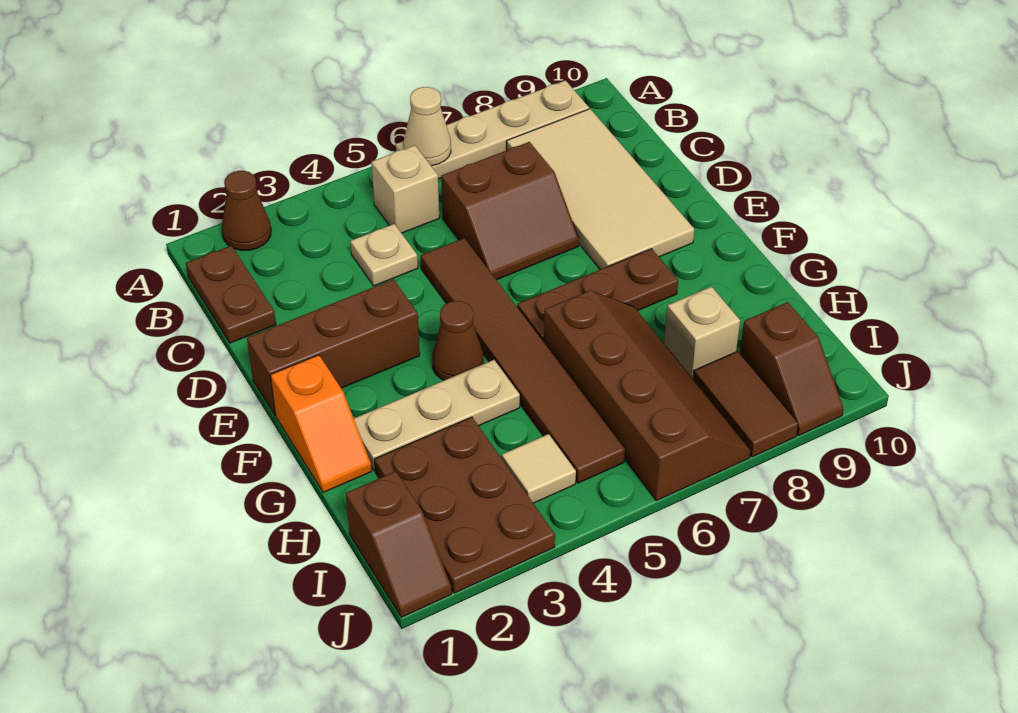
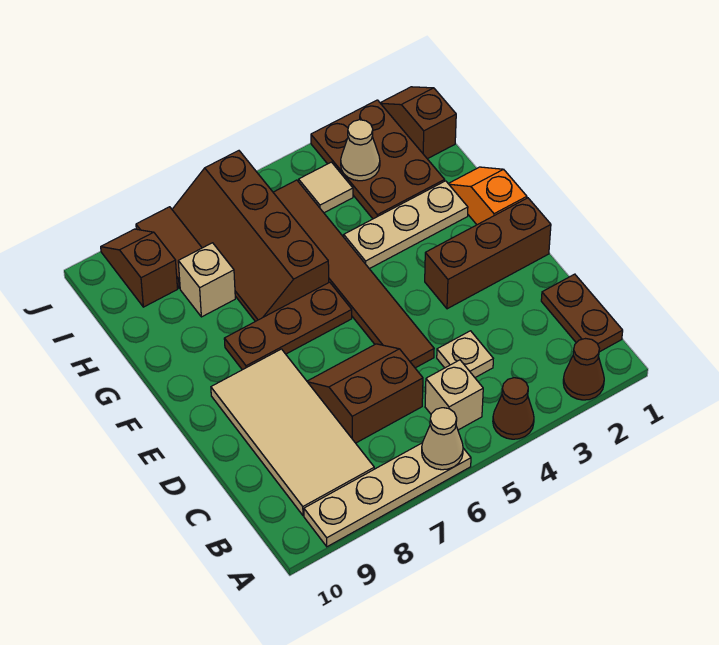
brown cone F4 level 1 -> brown cone A4 level 1
none -> tan cone I3 level 2

